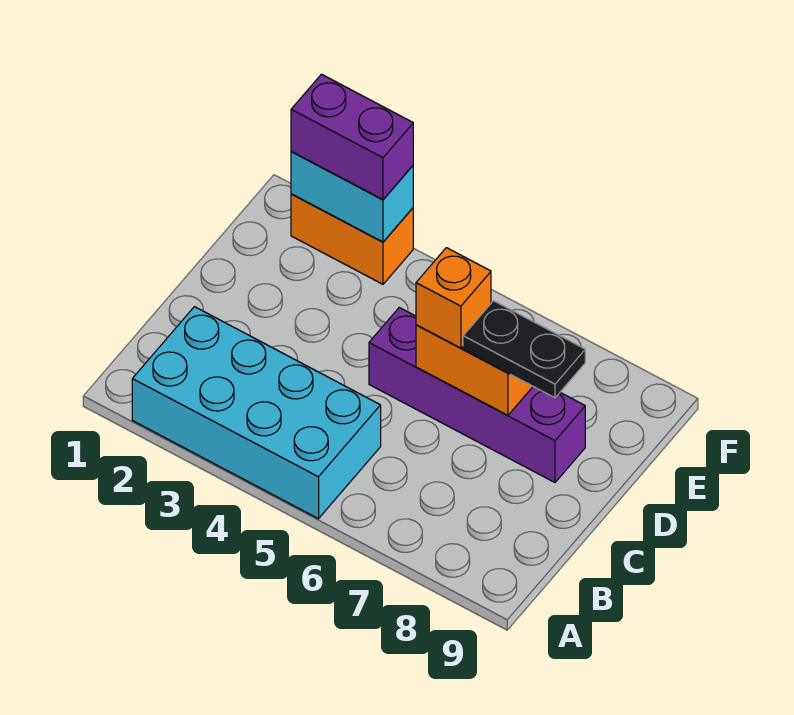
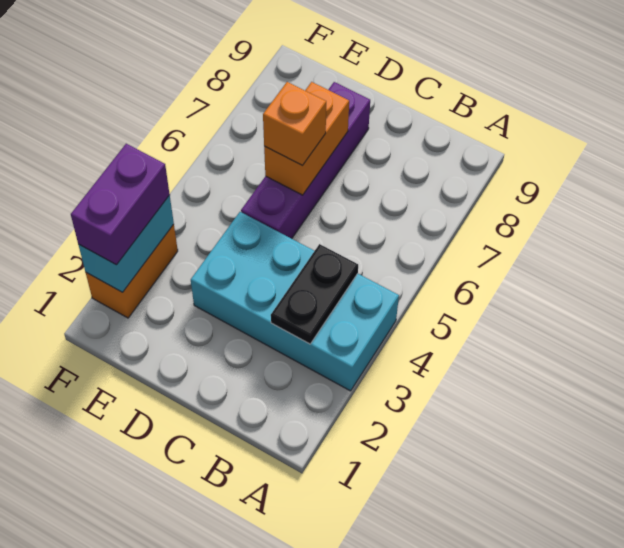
cyan brick A2:B5 level 1 -> cyan brick A3:D4 level 1
black plate D7:D8 level 3 -> black plate B3:B4 level 2

